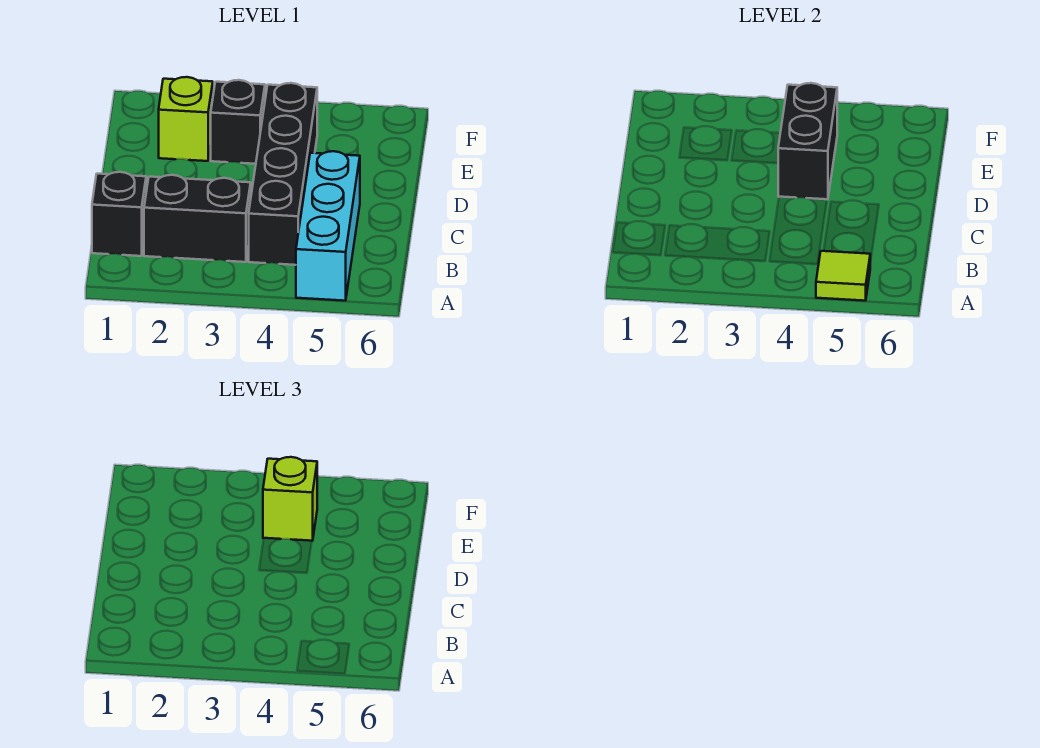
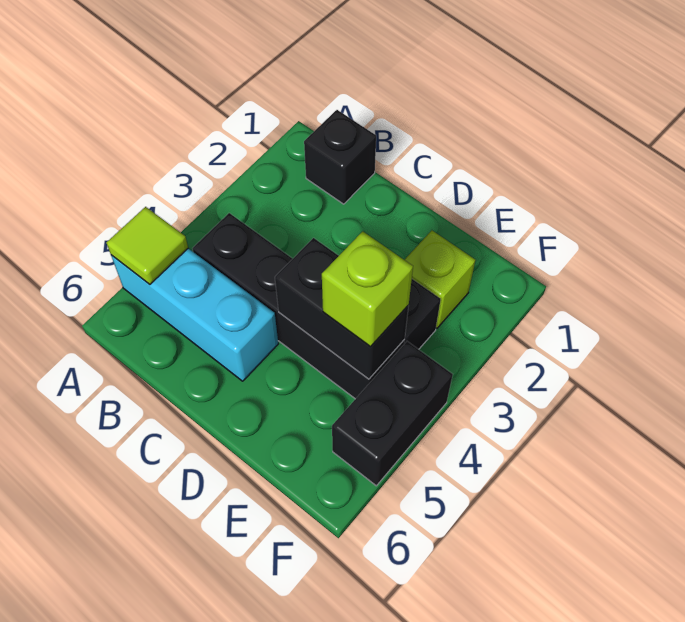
black brick B2:B3 level 1 -> black brick F4:F5 level 1

